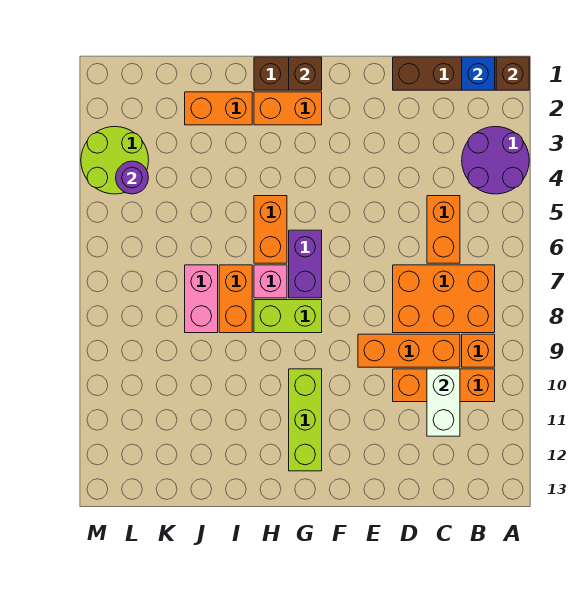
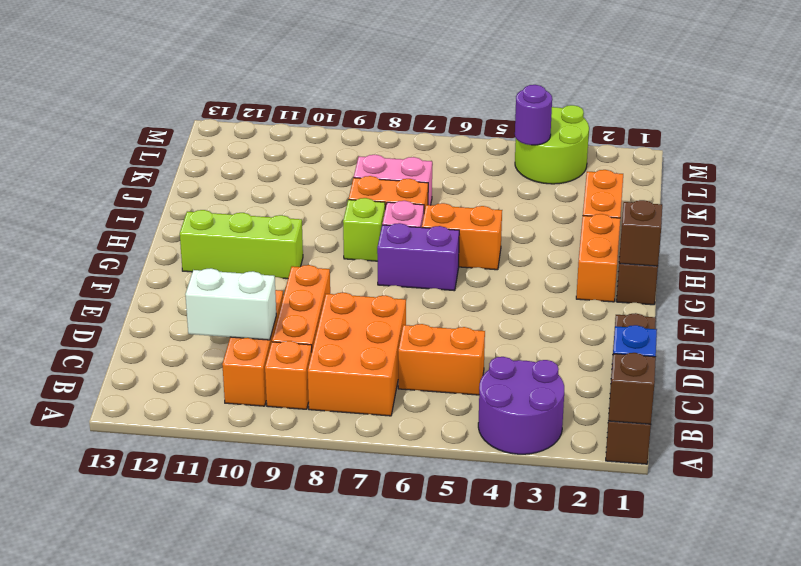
lime brick G8:H8 level 1 -> lime brick H8 level 1

